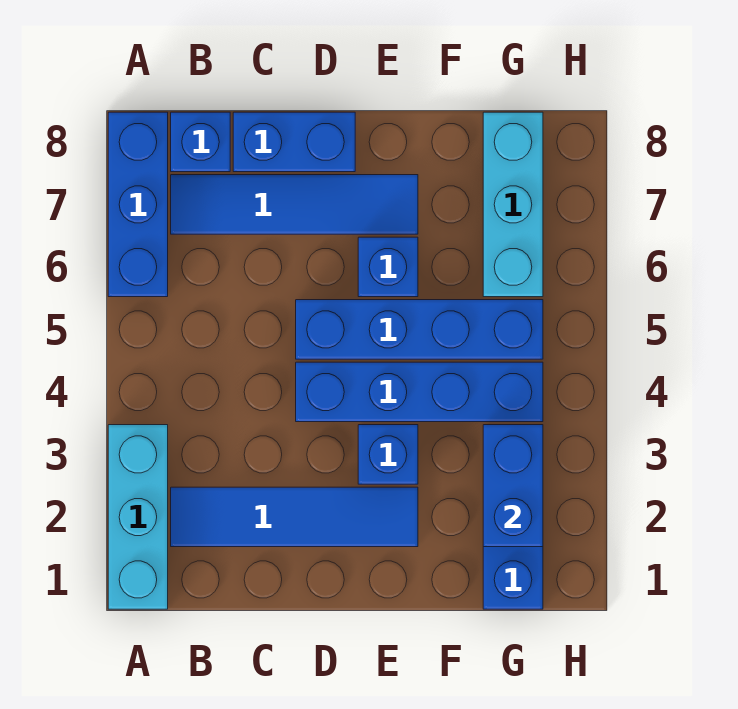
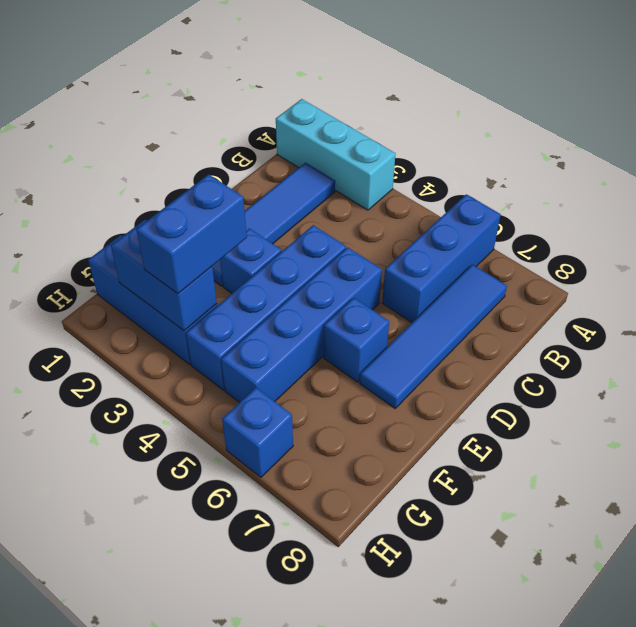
blue brick A6:A8 level 1 -> blue brick A6:C6 level 1
blue brick B8 level 1 -> blue brick H6 level 1
blue brick C8:D8 level 1 -> blue brick F3:G3 level 3
cyan brick G6:G8 level 1 -> none

